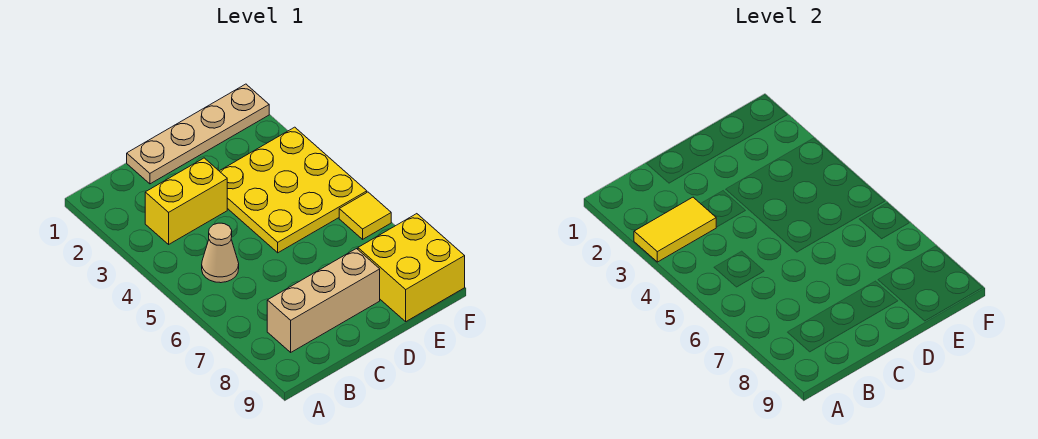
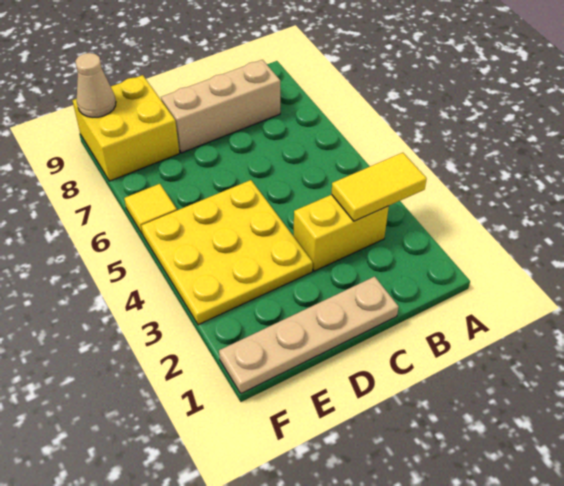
tan cone B5 level 1 -> tan cone F9 level 2

